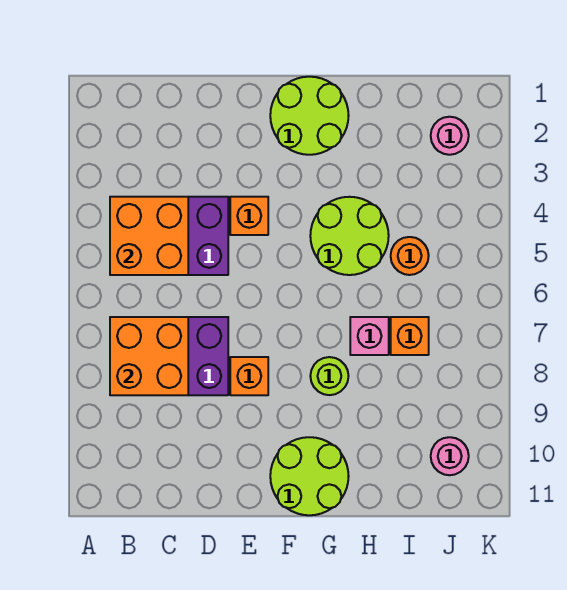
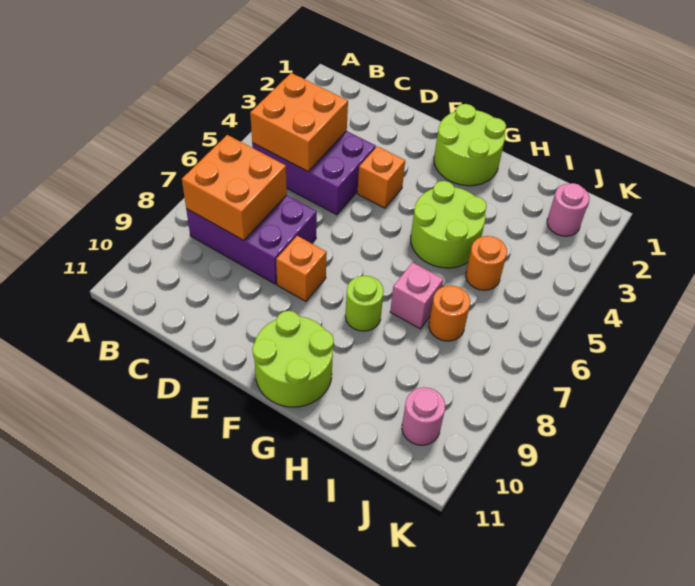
orange brick I7 level 1 -> orange round brick I7 level 1

